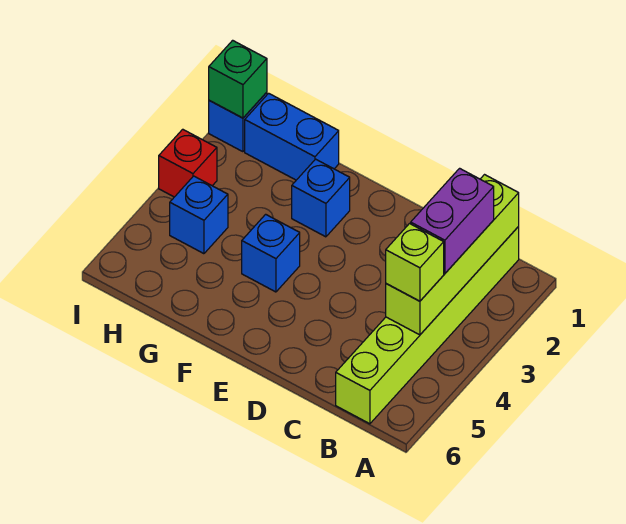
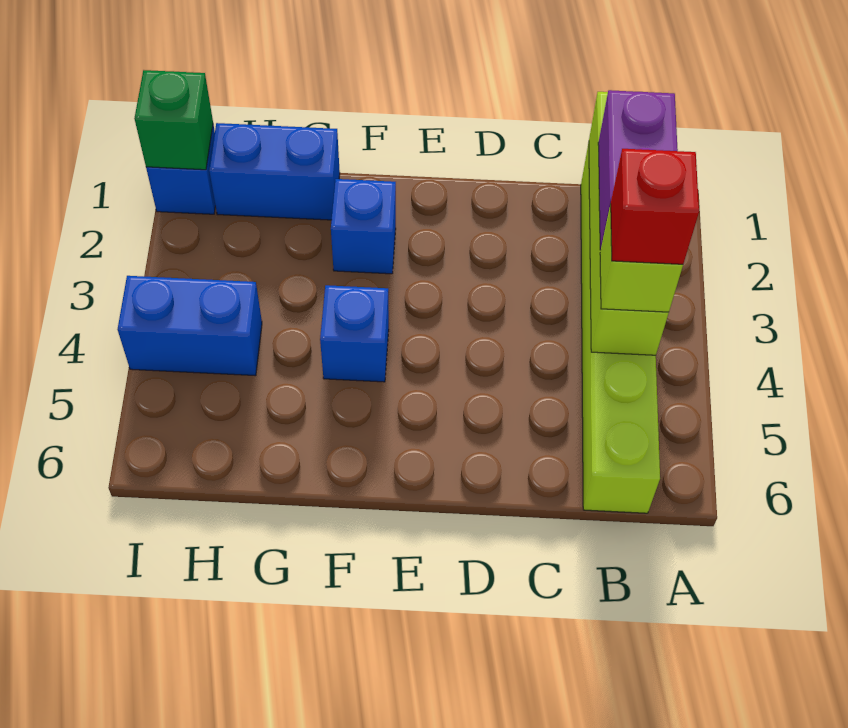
blue brick H4 level 1 -> blue brick H4:I4 level 1
red brick I3 level 1 -> red brick B4 level 4

